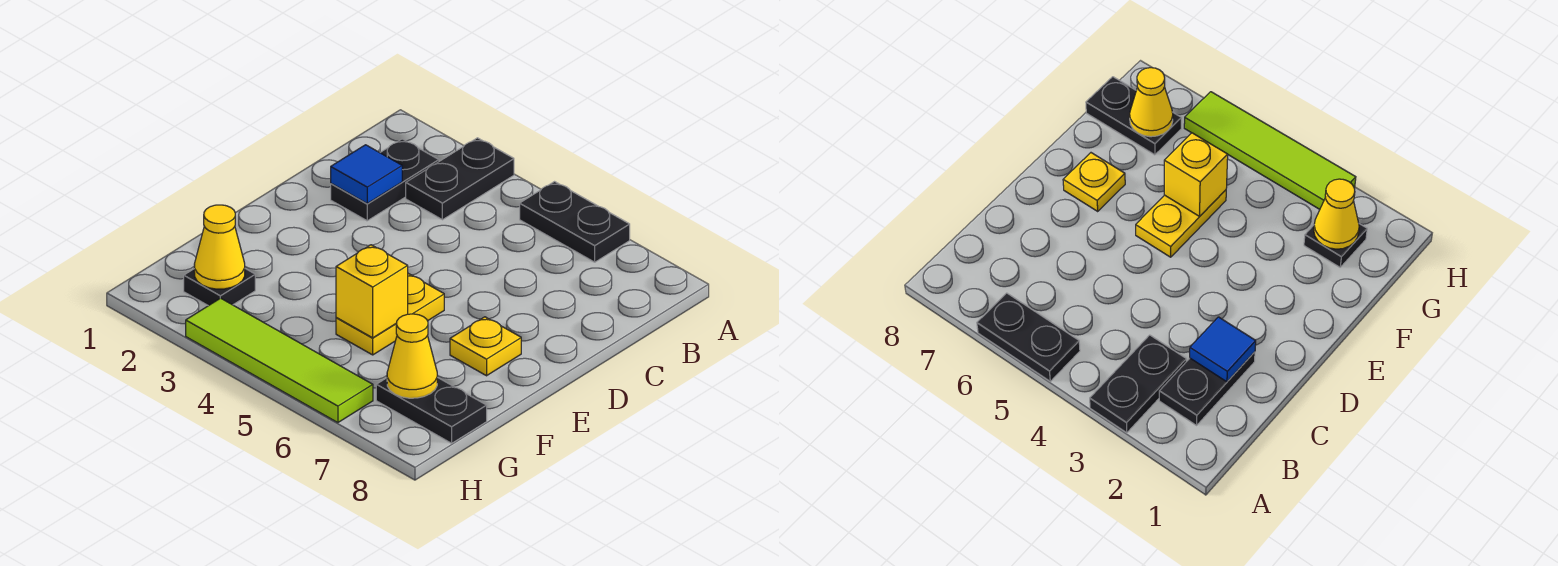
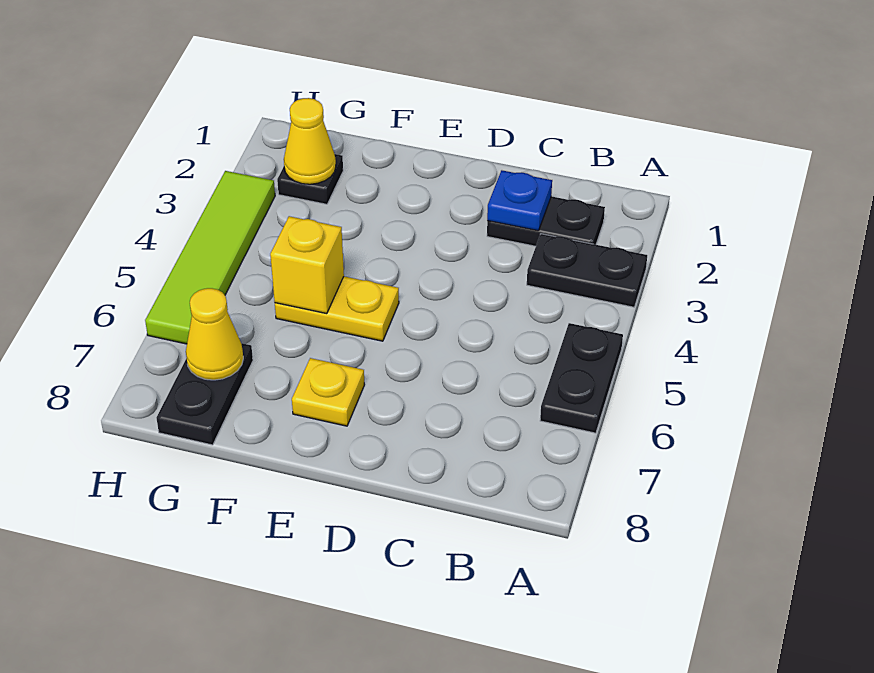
blue tile C2 level 2 -> blue plate C2 level 2

